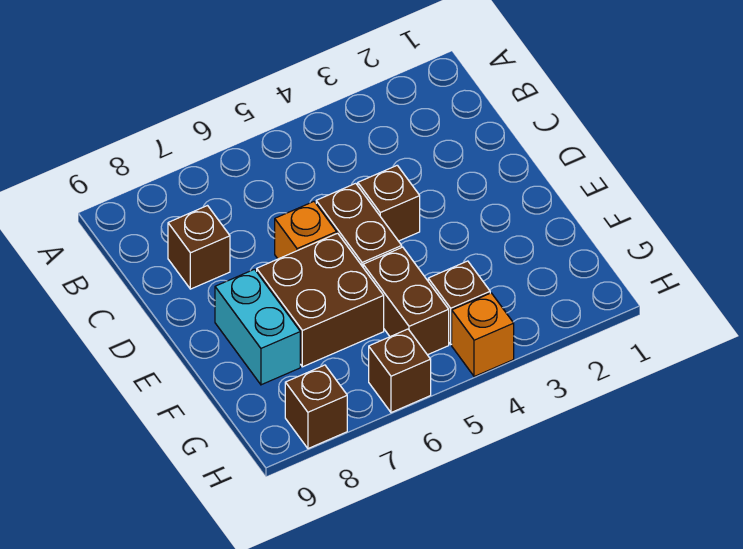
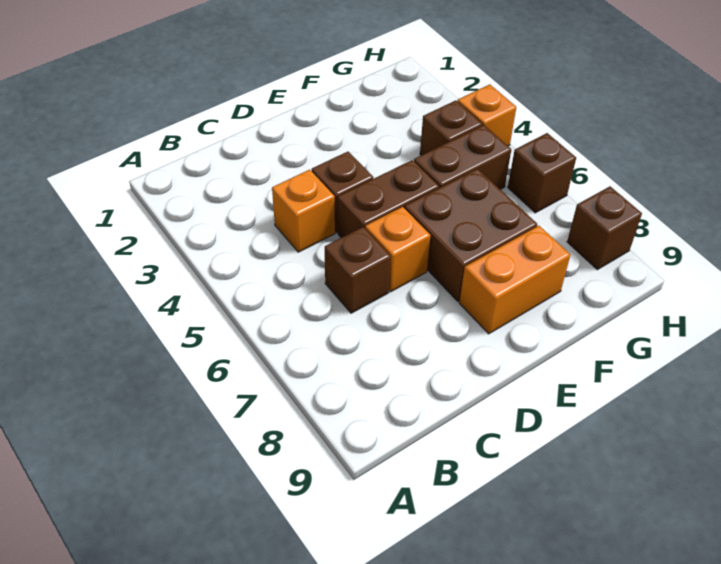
none -> orange brick C4 level 1
brown brick C8 level 1 -> brown brick C6 level 1
cyan brick E8:F8 level 1 -> orange brick E8:F8 level 1

